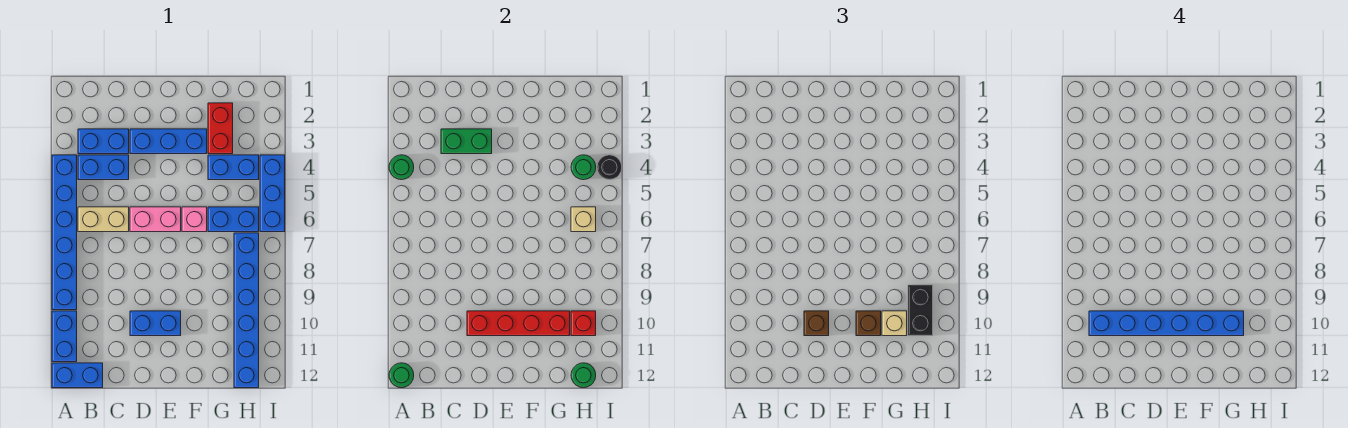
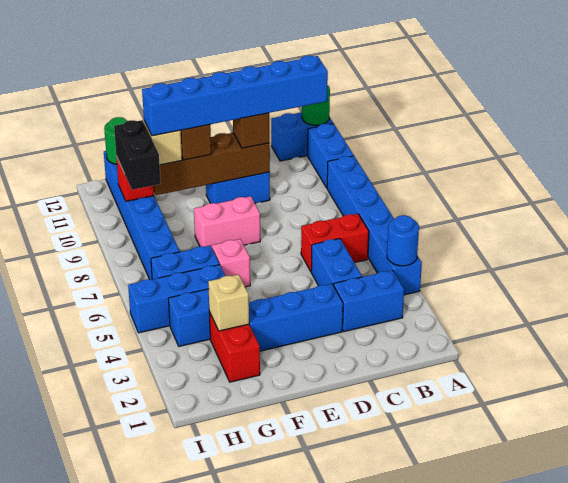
green round brick A4 level 2 -> blue round brick A4 level 2
blue brick B4:C4 level 1 -> blue brick C4:C5 level 1
tan brick B6:C6 level 1 -> red brick B6:C6 level 1
green brick C3:D3 level 2 -> none
pink brick D6:E6 level 1 -> pink brick E8:F8 level 1
red brick D10:G10 level 2 -> brown brick D10:G10 level 2
green round brick H4 level 2 -> none
tan brick H6 level 2 -> tan brick G3 level 2
blue brick I4:I6 level 1 -> blue brick G5:I5 level 1
black round brick I4 level 2 -> none

